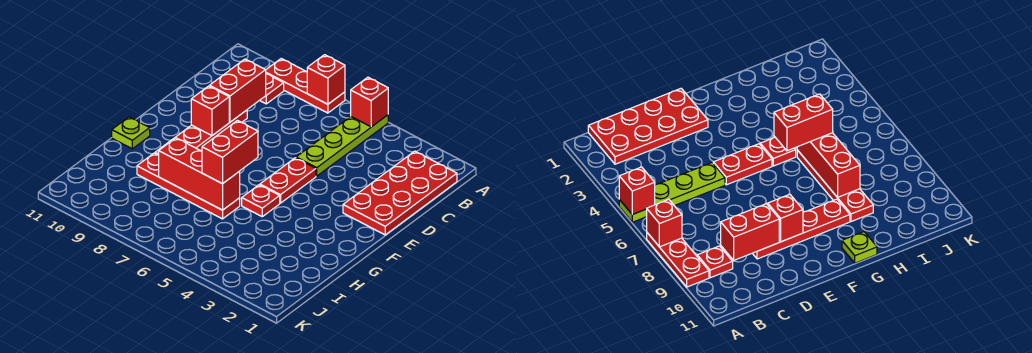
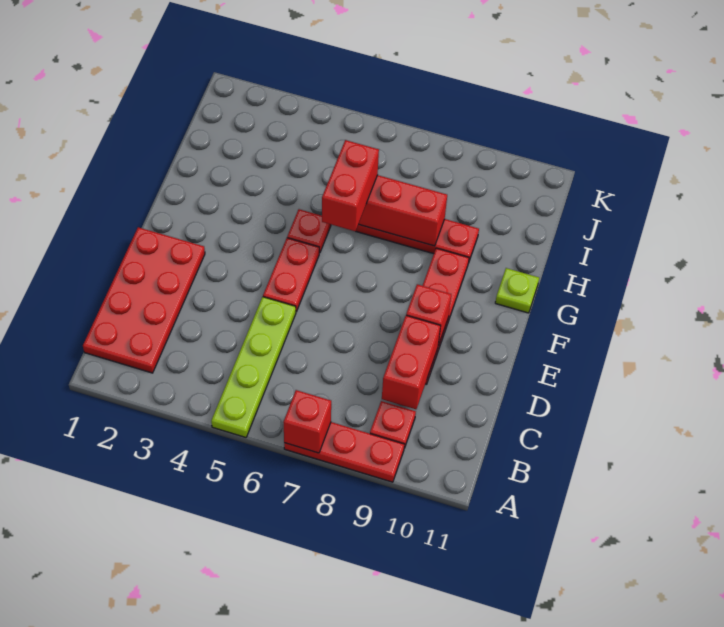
red brick A5 level 2 -> none

